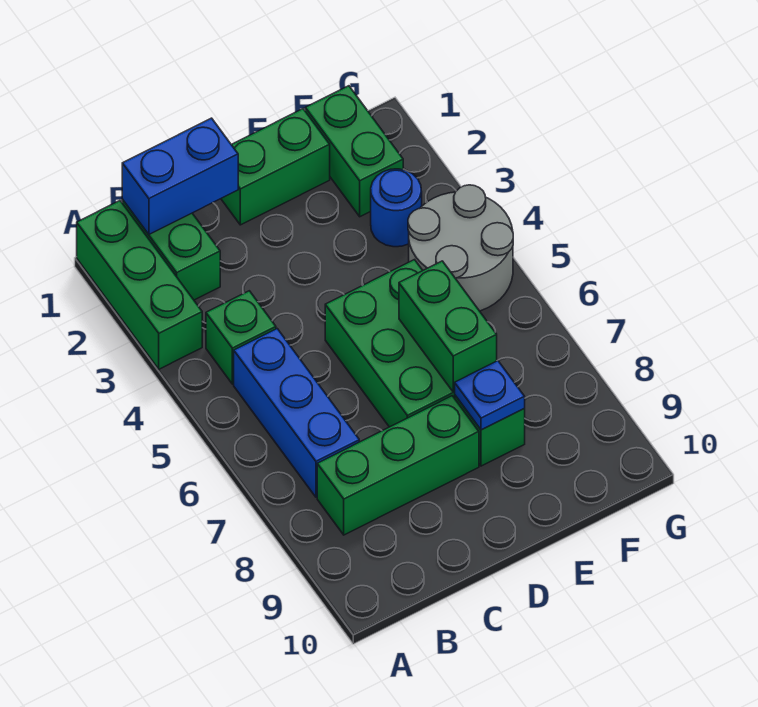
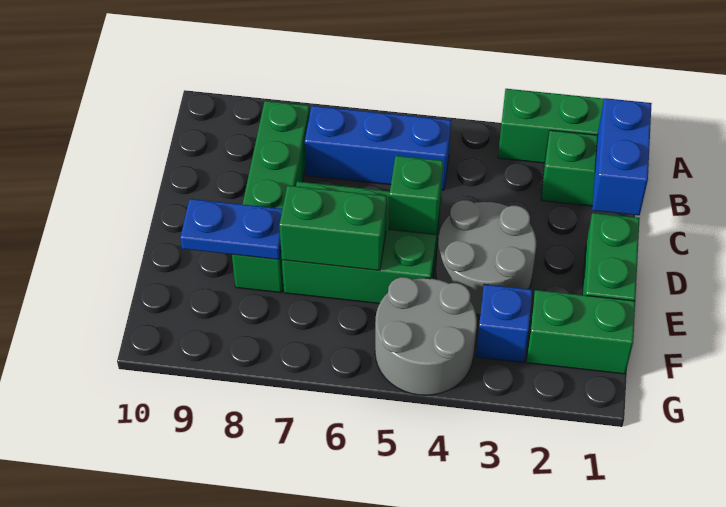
green brick B4 level 1 -> green brick D5 level 2
none -> grey round brick D3:E4 level 1
blue plate E8 level 2 -> blue plate E8:E9 level 2
blue round brick F3 level 1 -> blue brick F3 level 1

